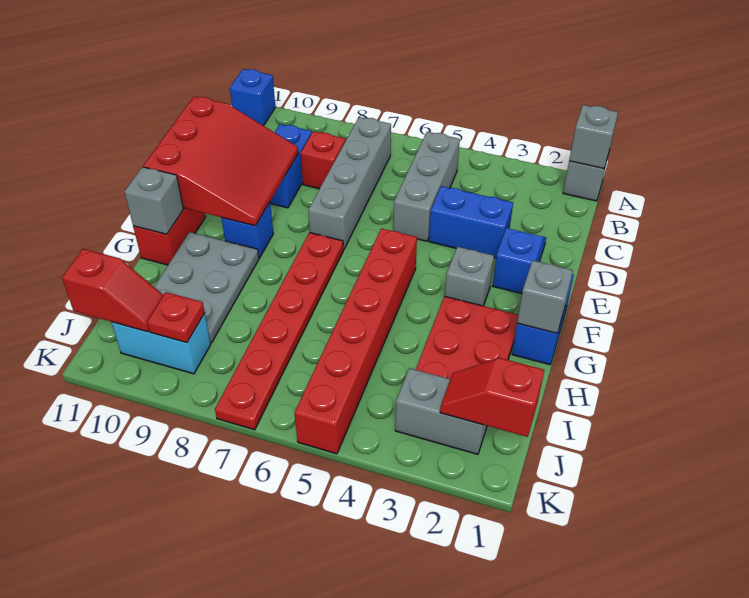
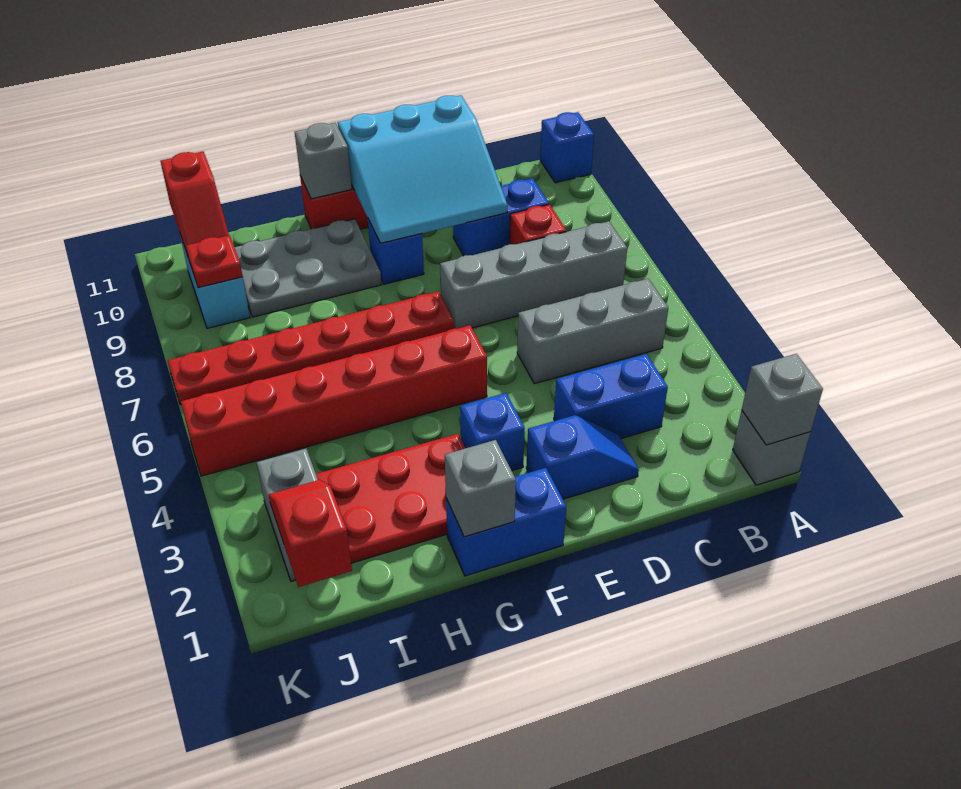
blue brick D3:D4 level 1 -> blue brick C3:D3 level 1
red slope D9:F11 level 2 top 11 -> cyan slope D9:F11 level 2 top 11
grey brick F3 level 1 -> blue brick F3 level 1

